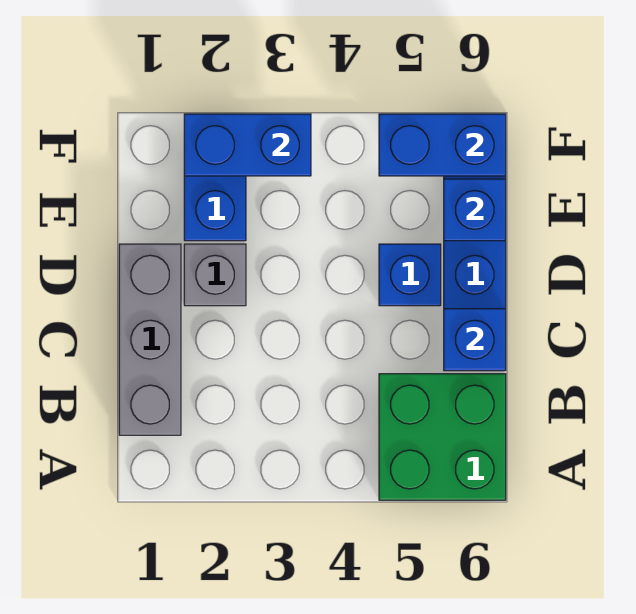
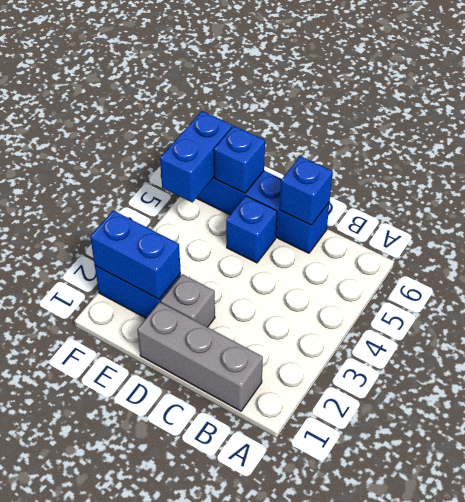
green brick A5:B6 level 1 -> none
blue brick F2:F3 level 2 -> blue brick E2:F2 level 2

